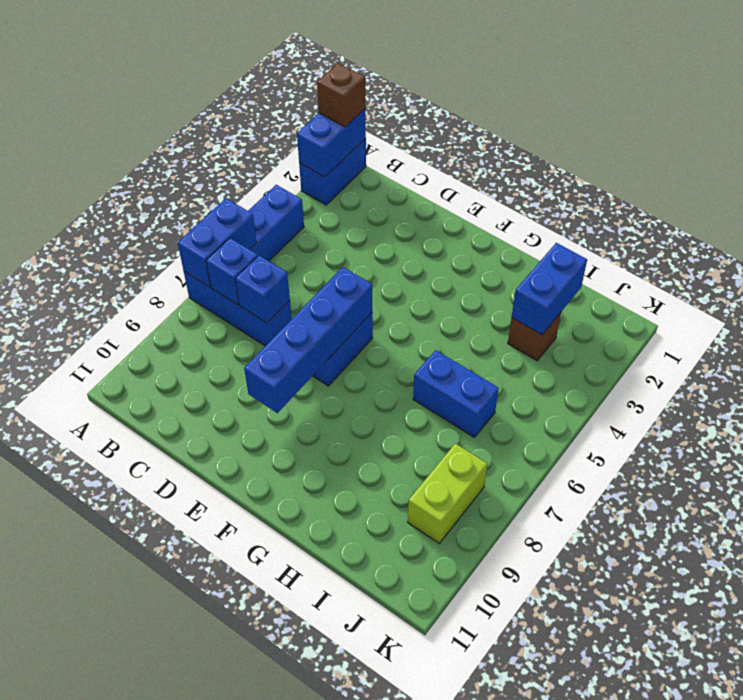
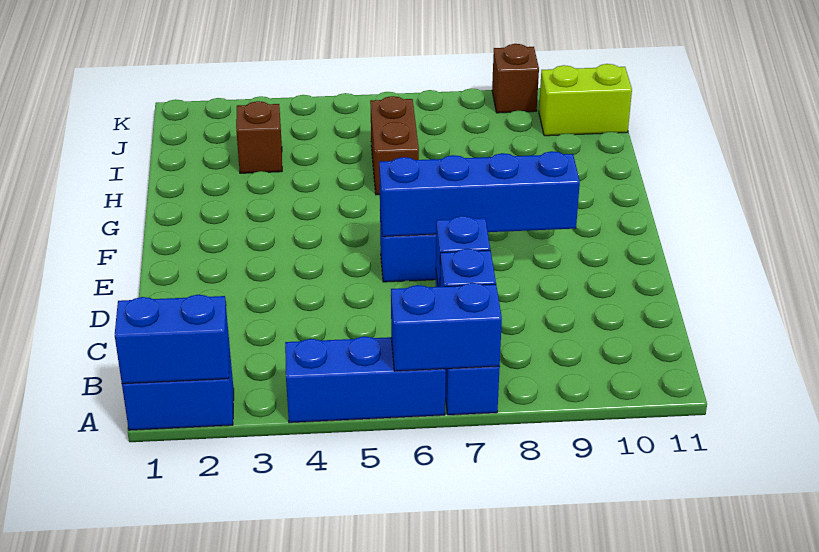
brown brick A1 level 3 -> brown brick K9 level 1
blue brick H6:I6 level 1 -> brown brick H6:I6 level 1
blue brick I2:I3 level 2 -> none
lime brick J8:J9 level 1 -> lime brick J10:J11 level 1

